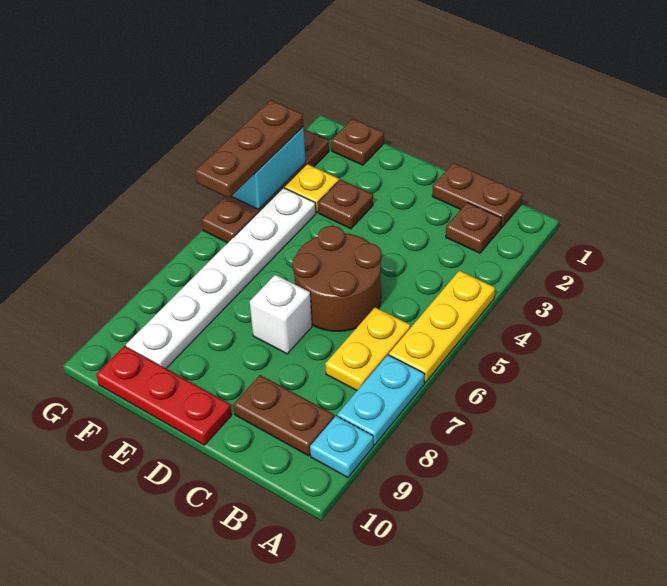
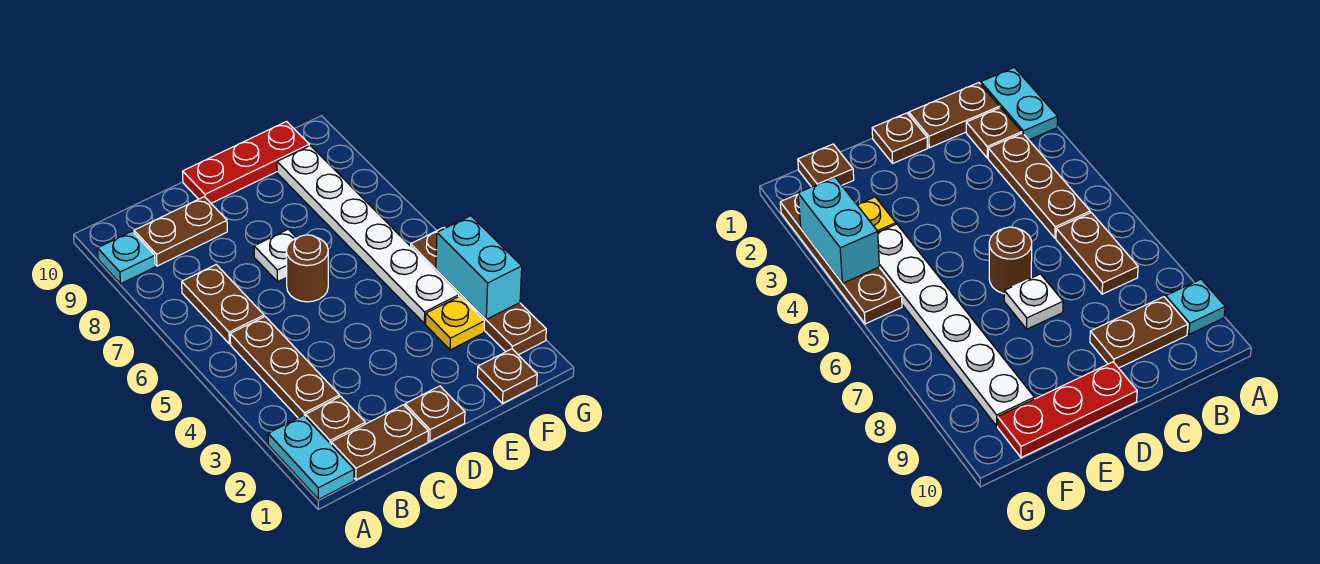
yellow plate A4:A6 level 1 -> none
cyan plate A7:A8 level 1 -> cyan plate A1:A2 level 1
yellow plate B6:B7 level 1 -> brown plate B6:B7 level 1
brown round brick C5:D6 level 1 -> brown round brick D6 level 1
white brick D7 level 1 -> white plate D7 level 1
brown plate E3 level 1 -> brown plate D1 level 1
brown plate G3:G5 level 3 -> brown plate B3:B5 level 1

